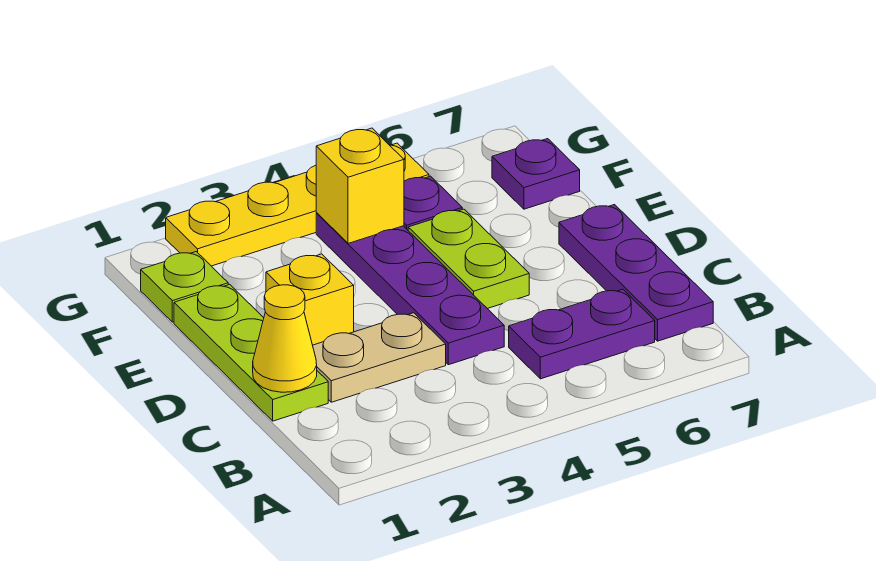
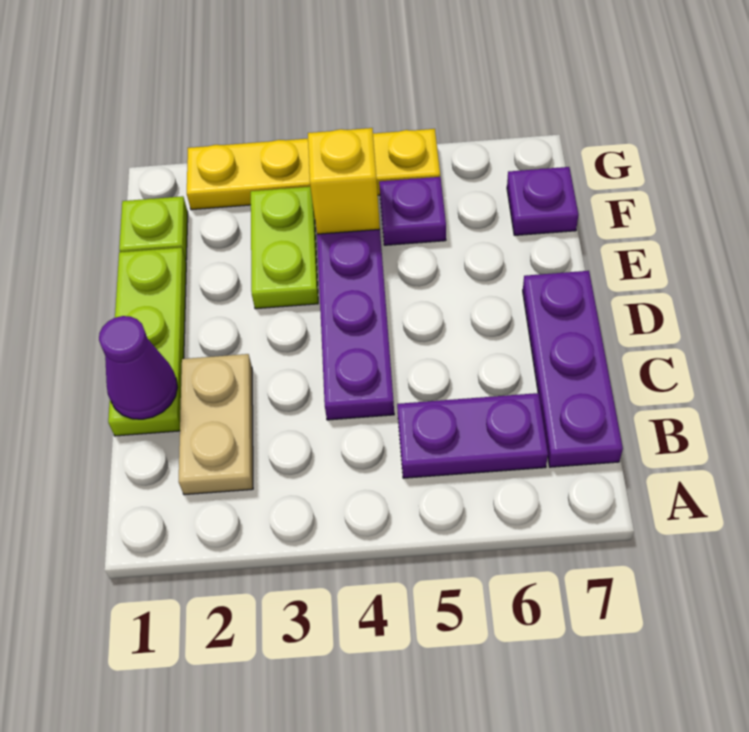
yellow cone C1 level 2 -> purple cone C1 level 2
tan plate C2:C3 level 1 -> tan plate B2:C2 level 1
yellow brick D2 level 1 -> none
lime plate D5:E5 level 1 -> lime plate E3:F3 level 1

